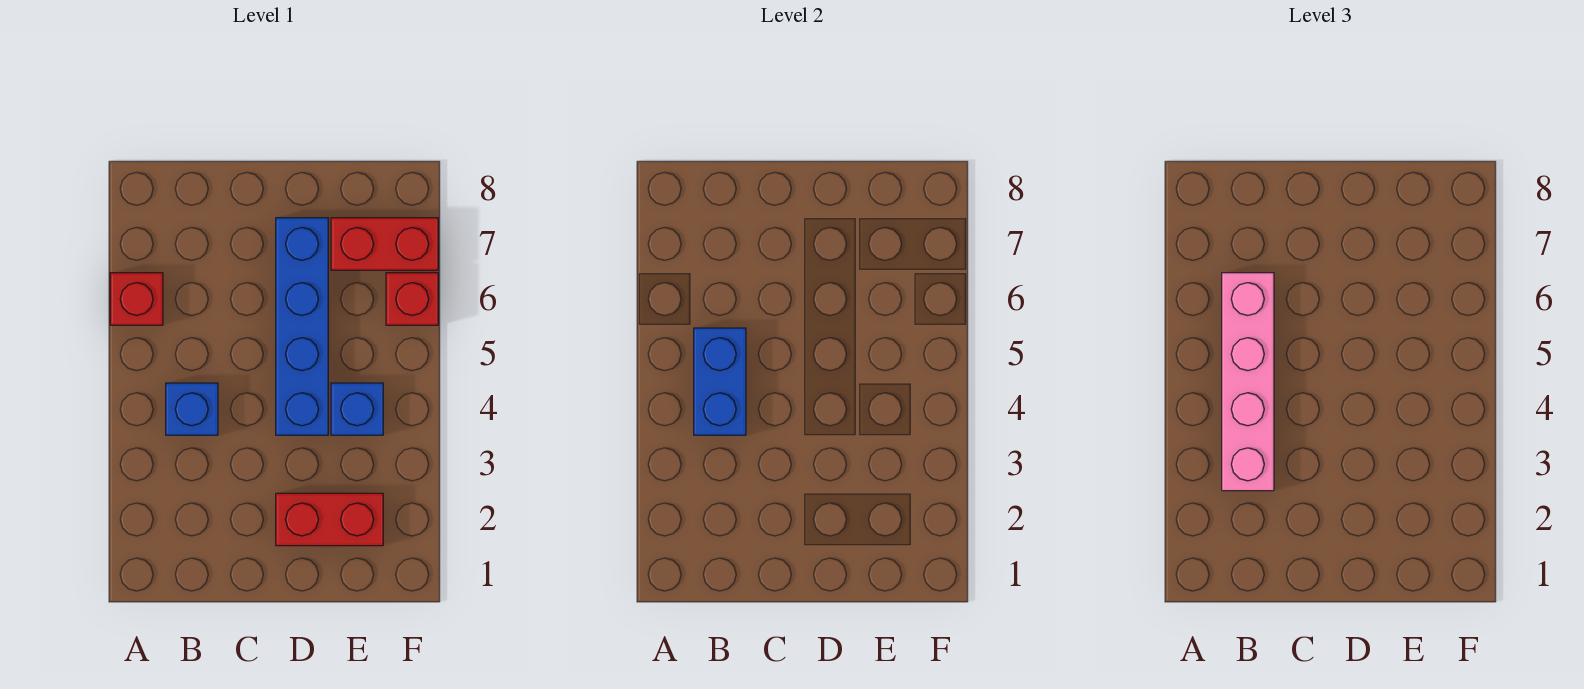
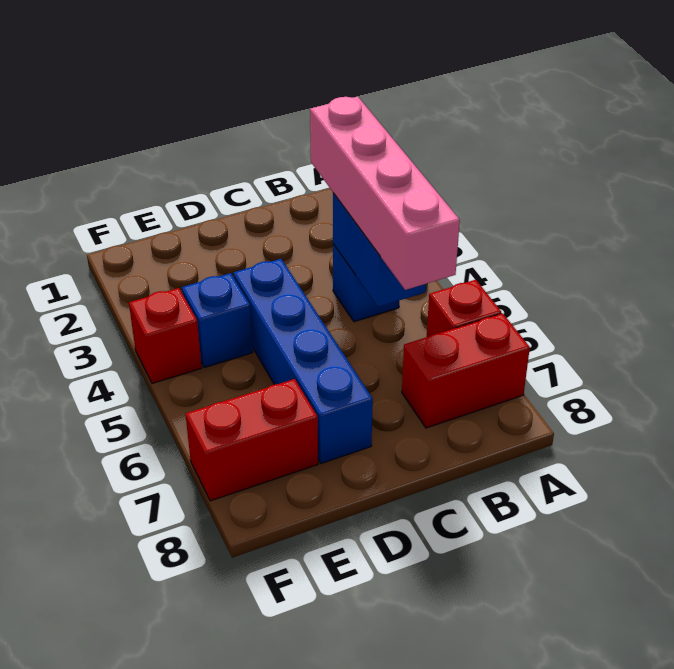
red brick D2:E2 level 1 -> red brick A7:B7 level 1
red brick F6 level 1 -> red brick F4 level 1

